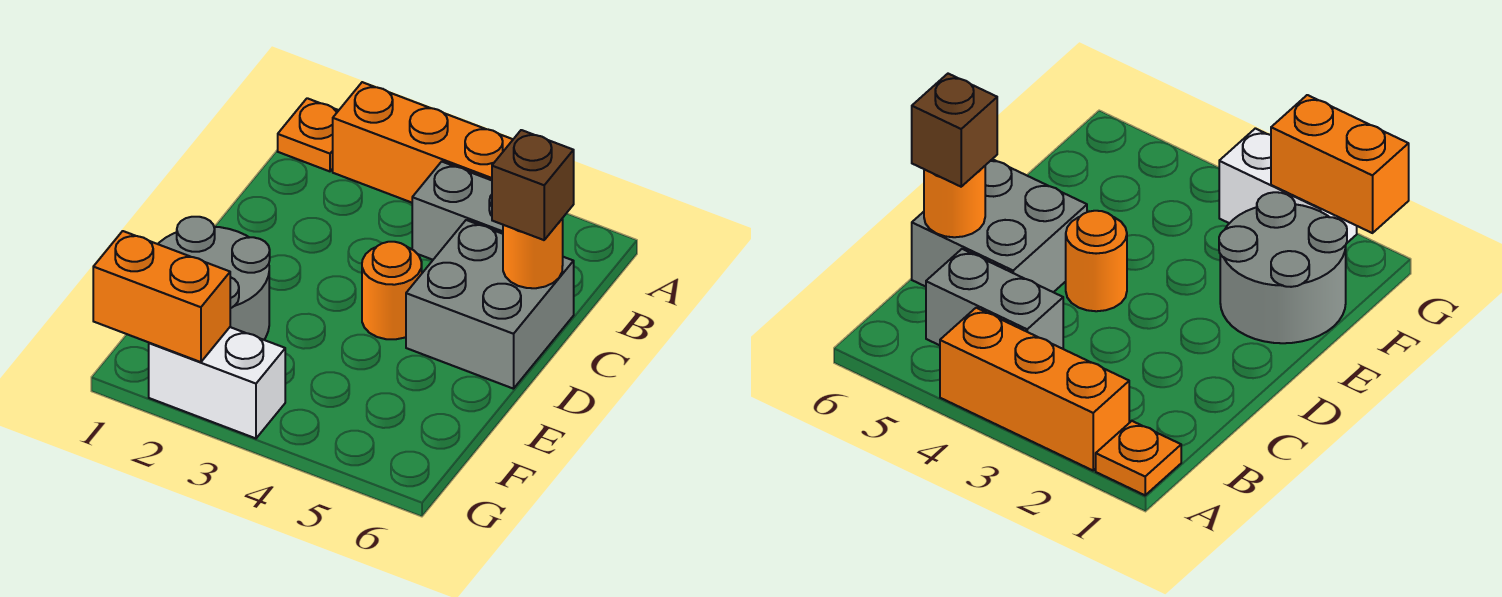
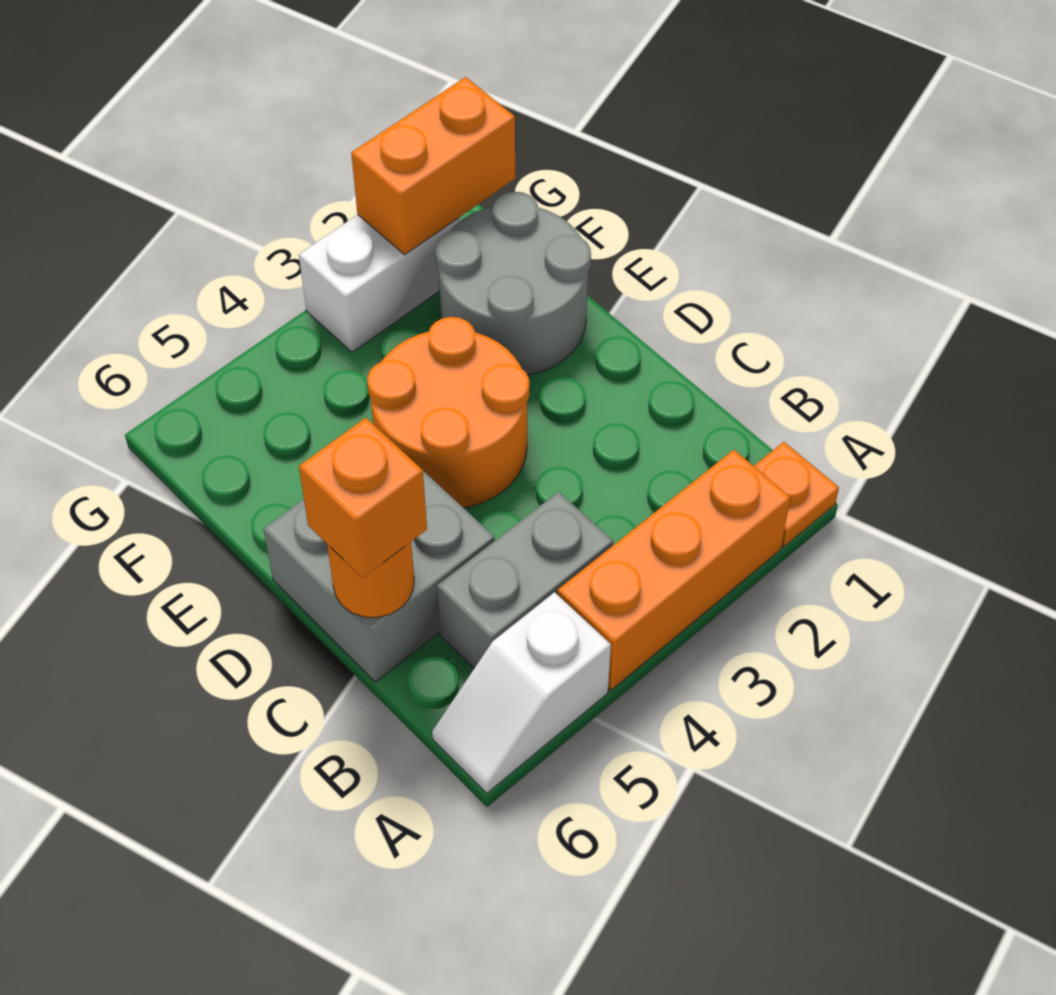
none -> white slope A5:A6 level 1 top 5
brown brick C6 level 3 -> orange brick C6 level 3
orange round brick D4 level 1 -> orange round brick D3:E4 level 1

